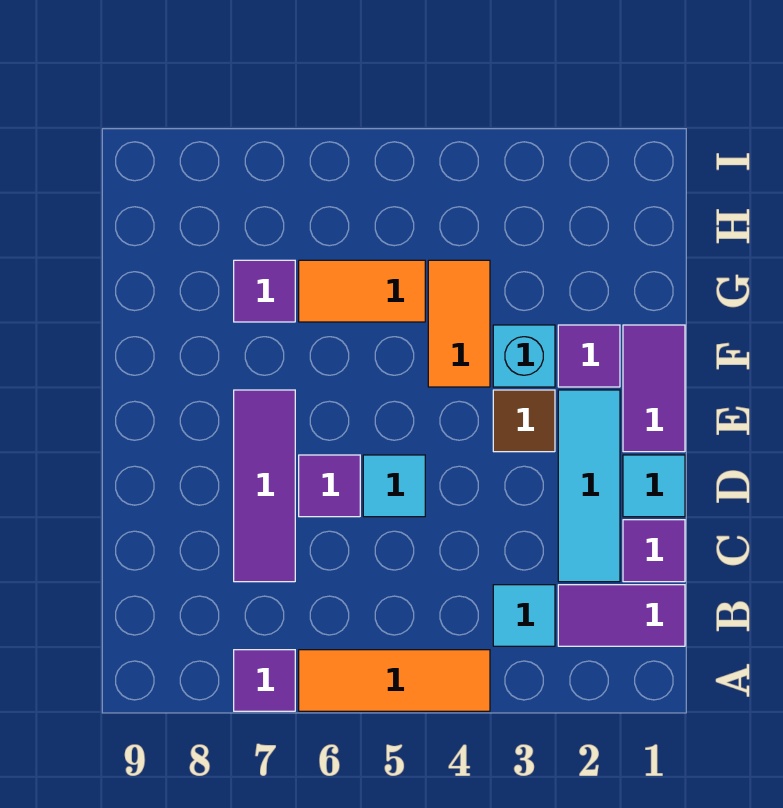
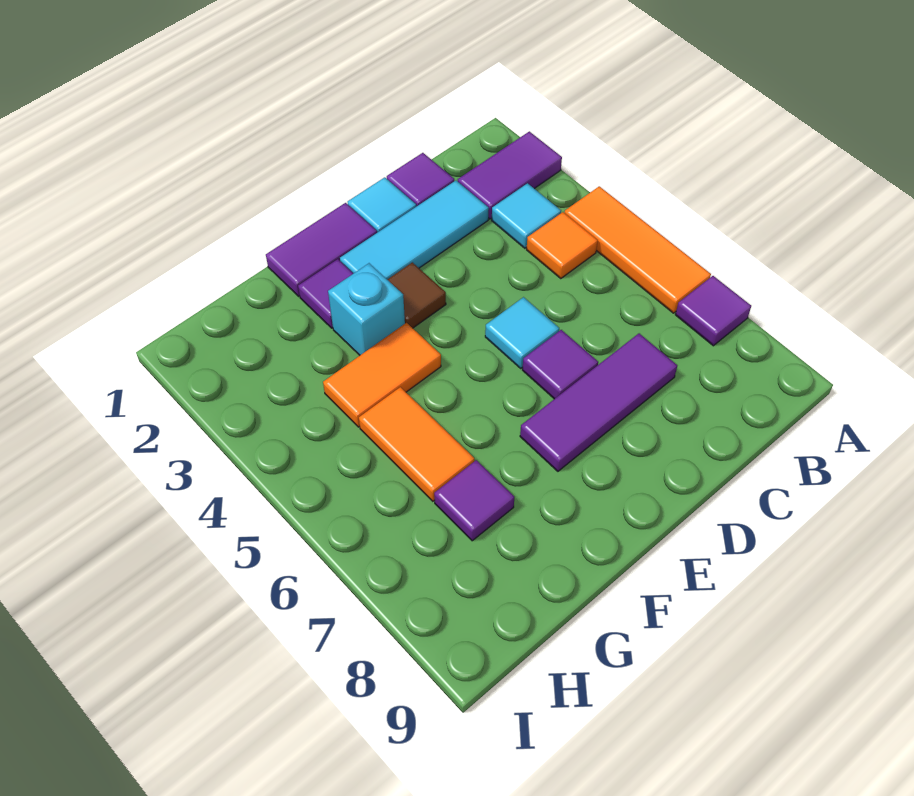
purple tile B1:B2 level 1 -> purple tile A2:B2 level 1
none -> orange tile B4 level 1

